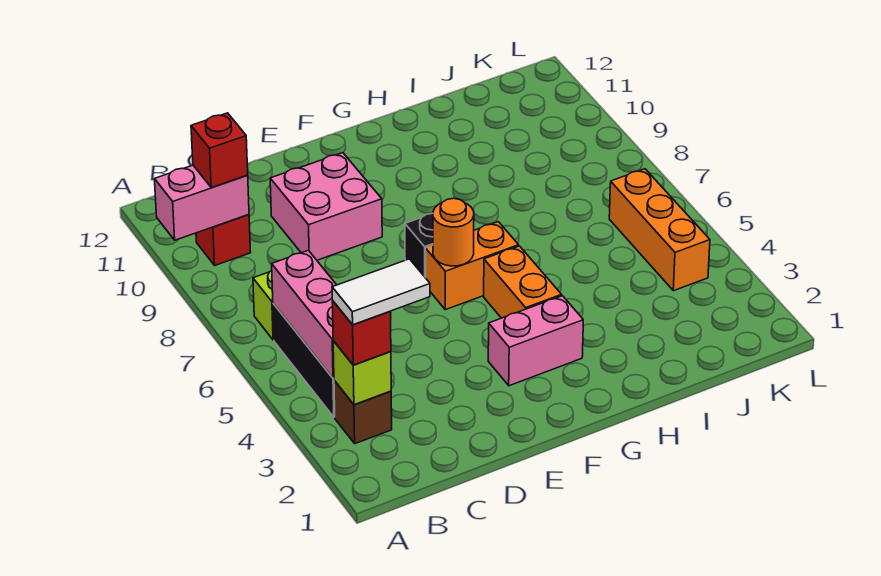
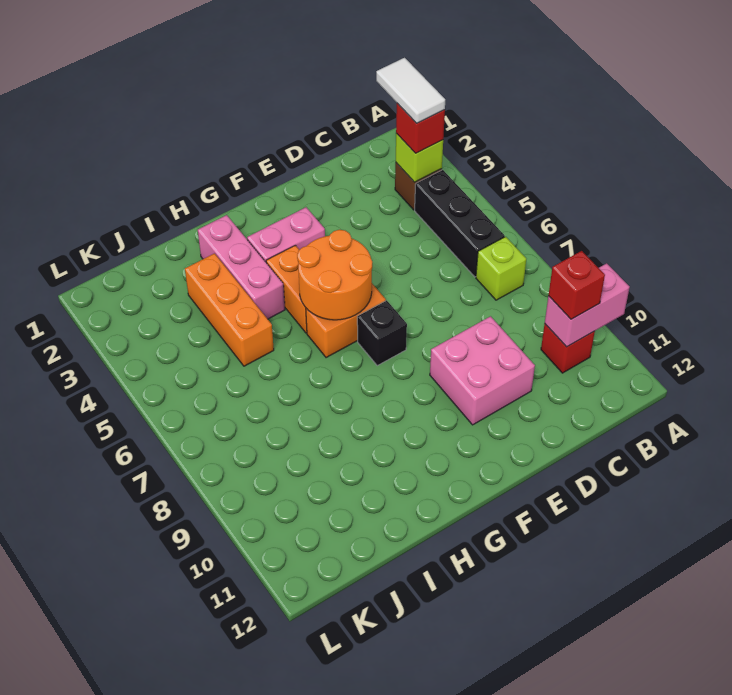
white tile B3:C3 level 4 -> white tile B2:B3 level 4
pink brick B4:B6 level 2 -> pink brick H2:H4 level 1
orange round brick F6 level 2 -> orange round brick F5:G6 level 2
orange brick K4:K6 level 1 -> orange brick I3:I5 level 1

